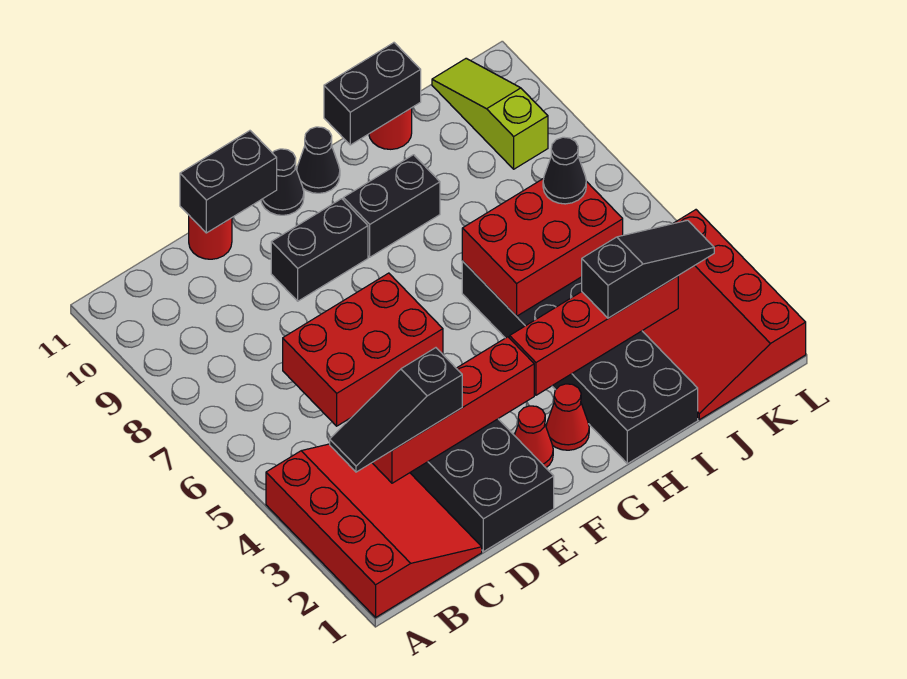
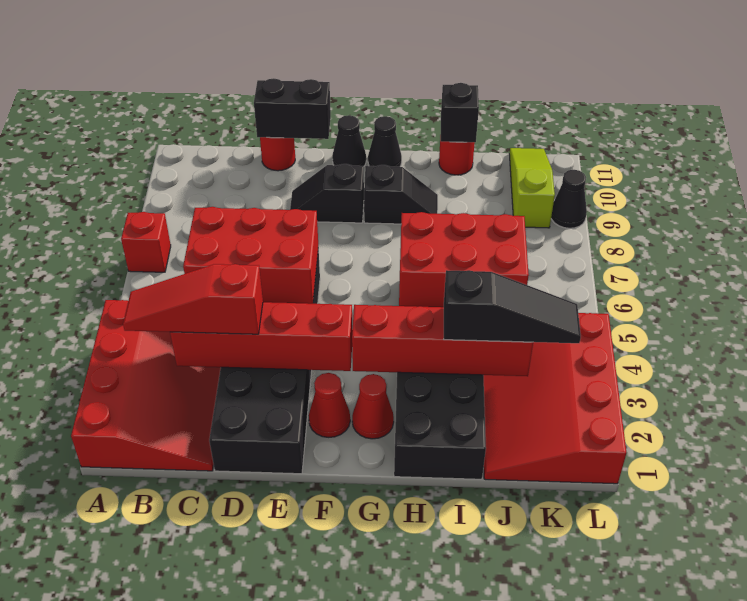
none -> red brick A7 level 1
black slope B3:D3 level 3 top D -> red slope B3:D3 level 3 top D
black brick E9:F9 level 1 -> black slope E9:F9 level 1 top F
black brick G9:H9 level 1 -> black slope G9:H9 level 1 top G
black brick H11:I11 level 2 -> black brick I11 level 2
black cone J6 level 3 -> black cone L9 level 1

